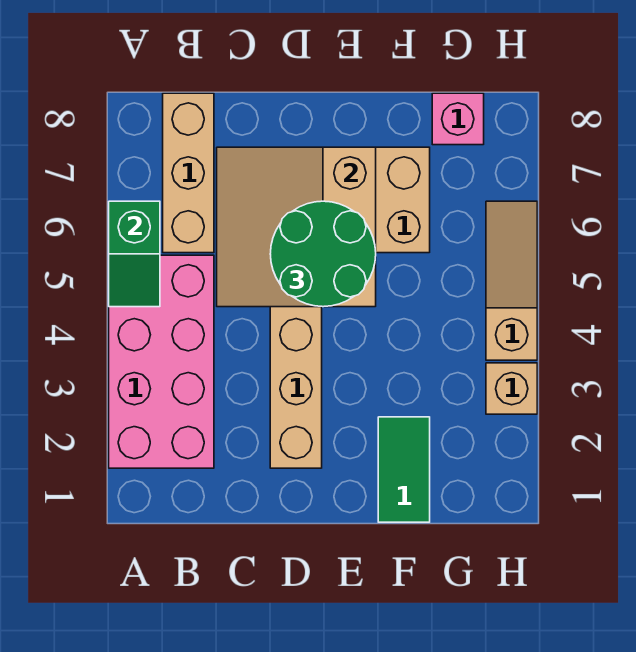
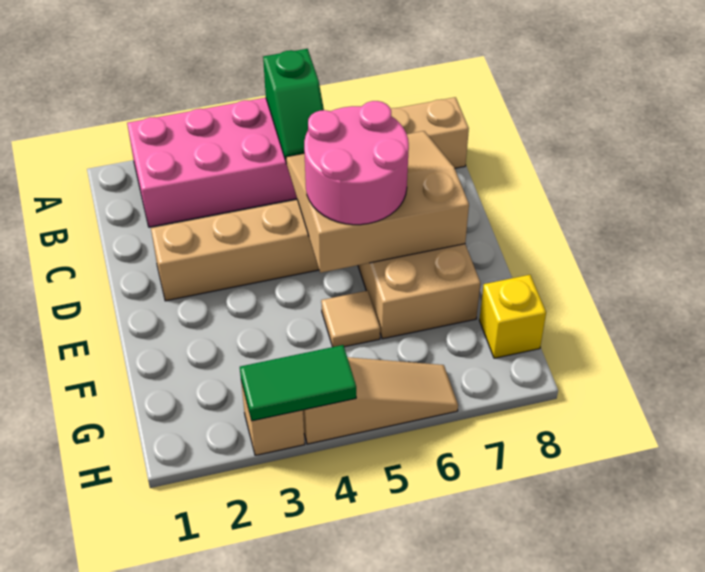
green slope A5:A6 level 2 top 6 -> green slope A5:B5 level 2 top A
green round brick D5:E6 level 3 -> pink round brick D5:E6 level 3
green tile F1:F2 level 1 -> green tile H3:H4 level 2
none -> tan tile F5 level 1
pink brick G8 level 1 -> yellow brick G8 level 1

